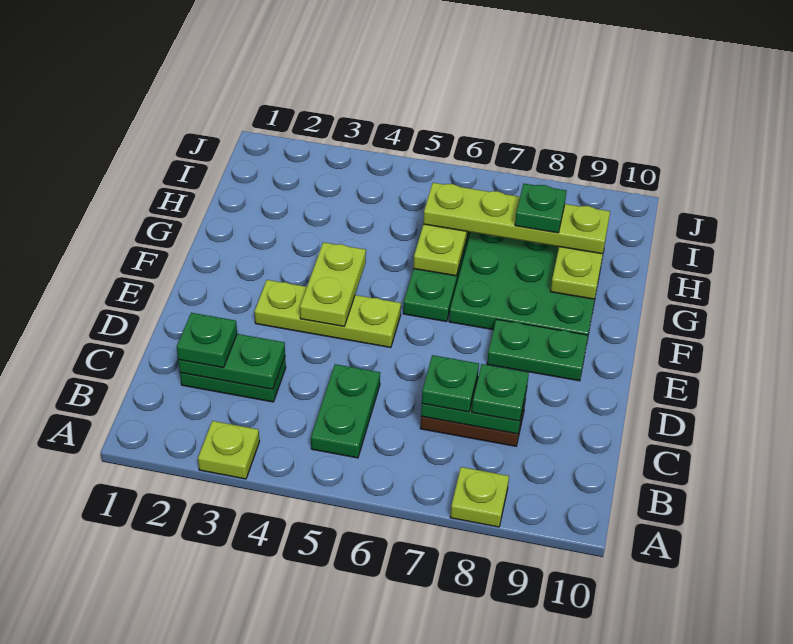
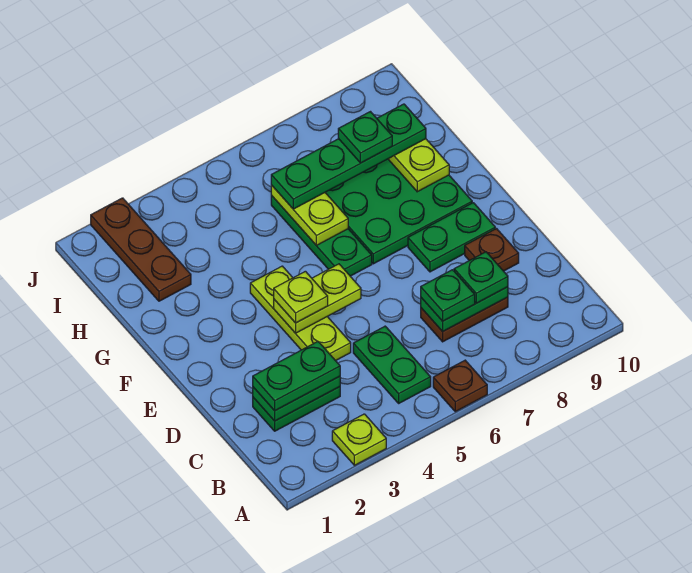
none -> brown plate A6 level 1
lime plate A8 level 1 -> lime plate E4 level 3
green plate C2 level 3 -> green plate C2:C3 level 3
none -> brown plate D9 level 1
lime plate E3:E5 level 1 -> lime plate D4:F4 level 1
lime plate E4:F4 level 2 -> lime plate E4:E5 level 2
none -> brown plate H2:J2 level 1
lime plate H6:H9 level 3 -> green plate H6:H9 level 3

